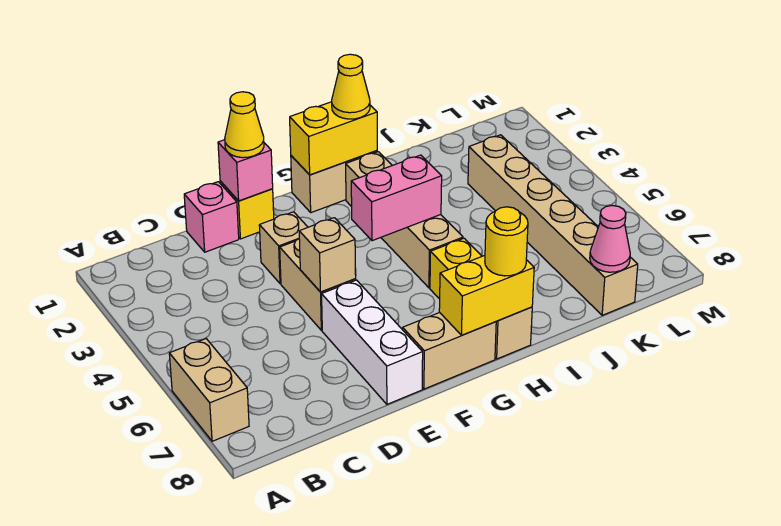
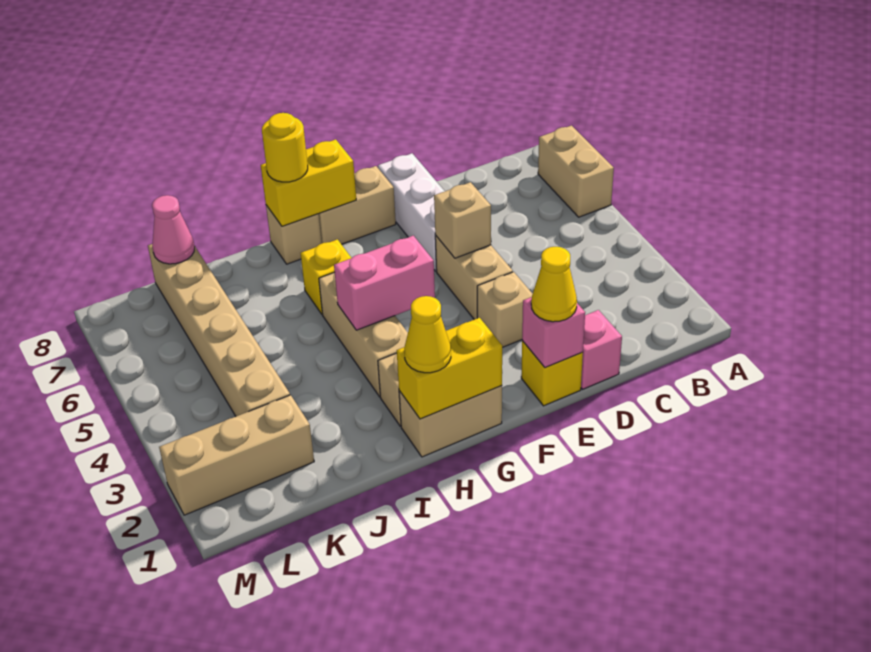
none -> tan brick K2:M2 level 1

